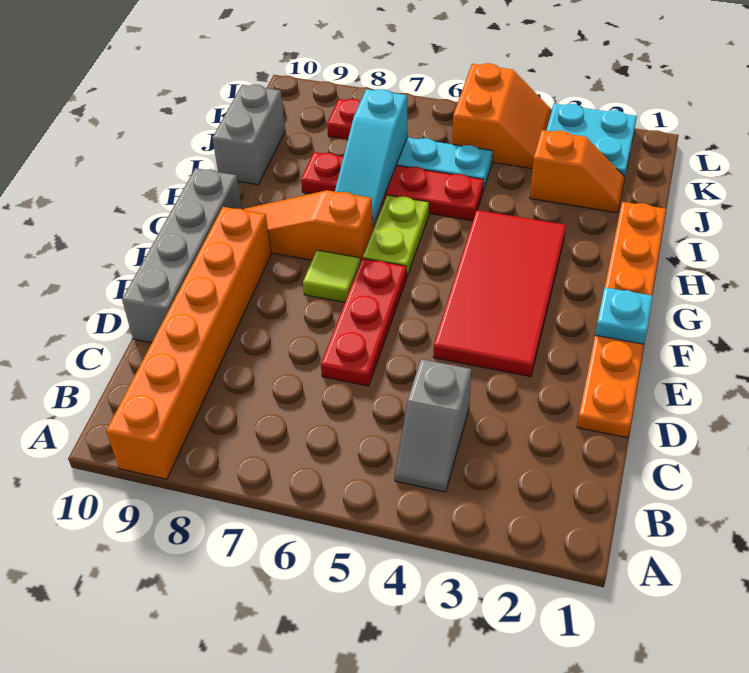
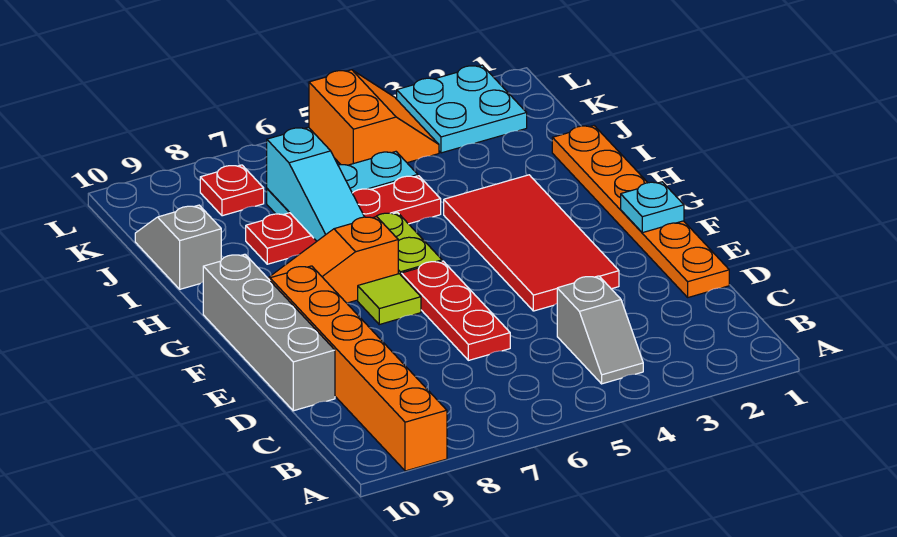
grey brick I10:J10 level 1 -> grey slope I10:J10 level 1 top I
orange slope J2:J3 level 1 top 3 -> none

